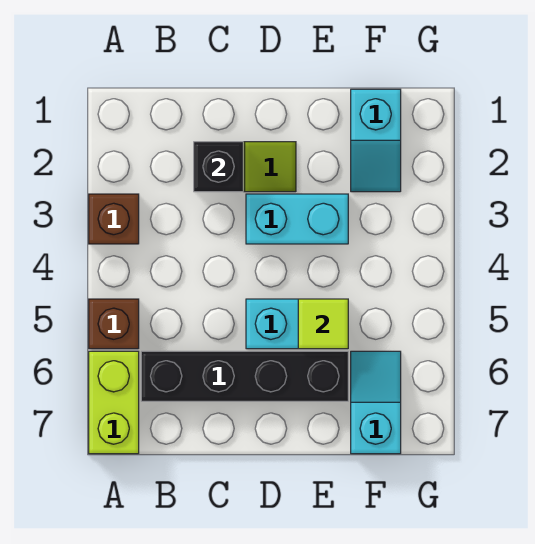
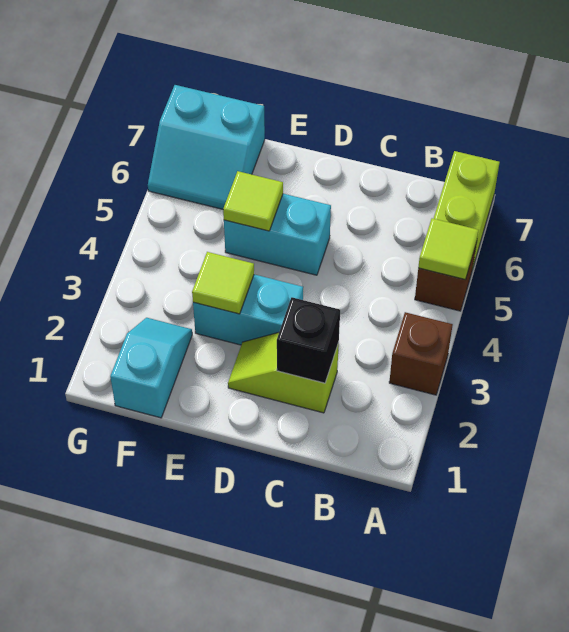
none -> lime tile A5 level 2
black brick B6:E6 level 1 -> none
none -> lime tile E3 level 2
cyan slope F6:F7 level 1 top 7 -> cyan slope F6:G7 level 1 top 7

